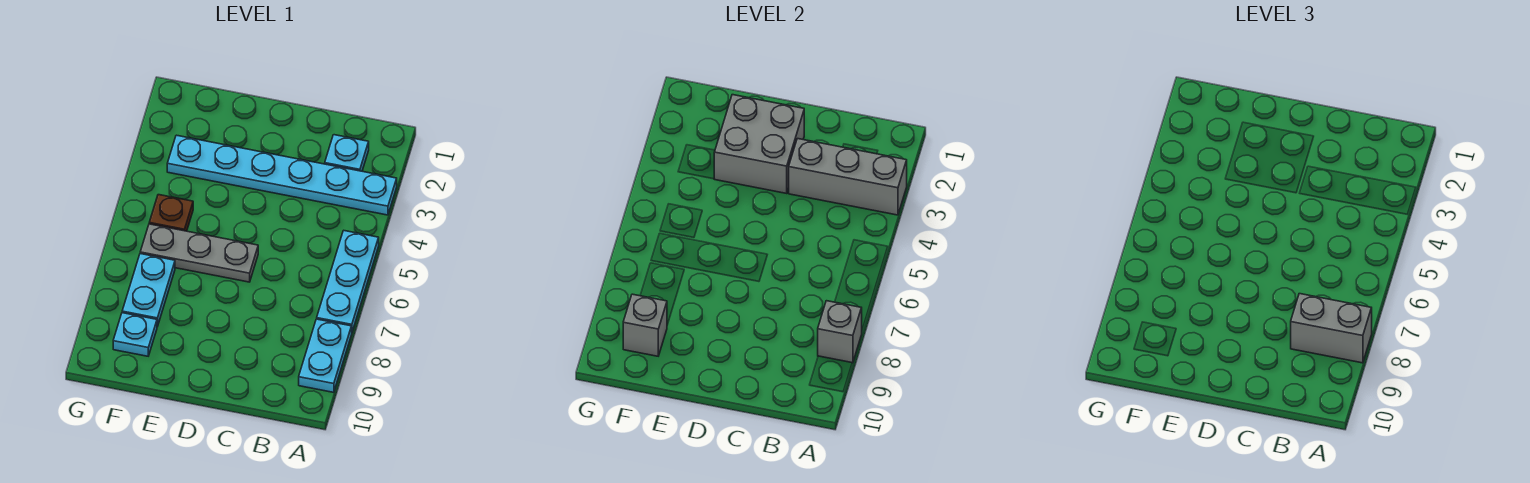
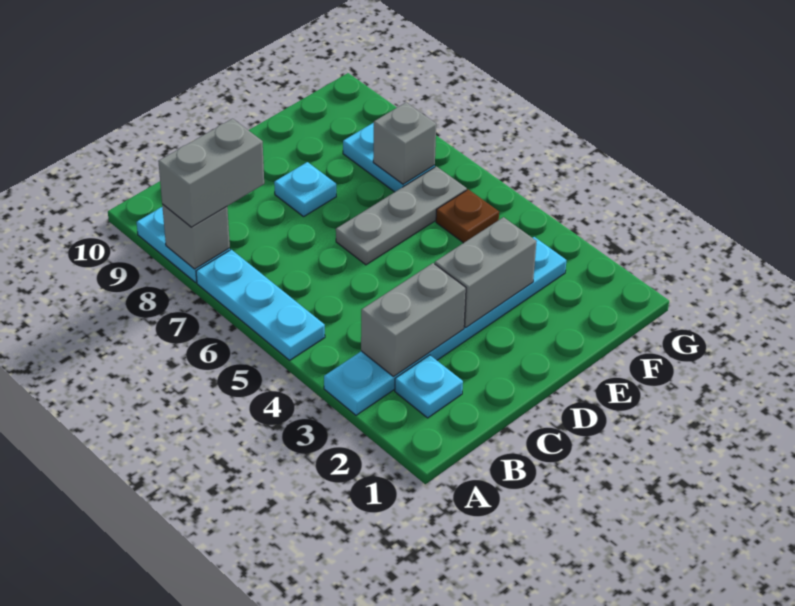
grey brick A3:C3 level 2 -> grey brick B3:C3 level 2
grey brick D2:E3 level 2 -> grey brick D3:E3 level 2
cyan plate F9 level 1 -> cyan plate D8 level 1
grey brick F9 level 2 -> grey brick F7 level 2

